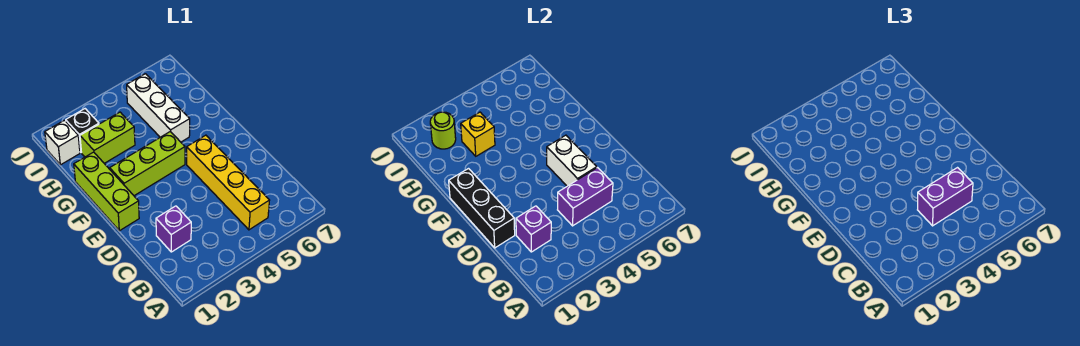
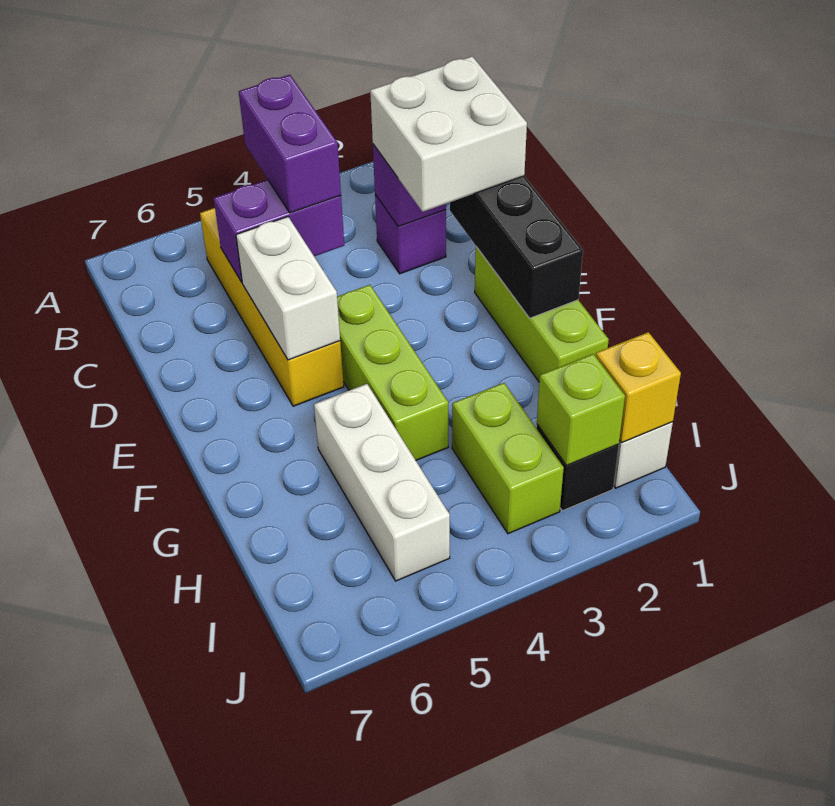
none -> white brick C1:D2 level 3
purple brick C4:C5 level 3 -> purple brick B4:C4 level 3
lime brick F2:F4 level 1 -> lime brick E4:G4 level 1
lime brick H2:H3 level 1 -> lime brick H3:I3 level 1
yellow brick H3 level 2 -> yellow brick I1 level 2
lime round brick I2 level 2 -> lime brick I2 level 2

